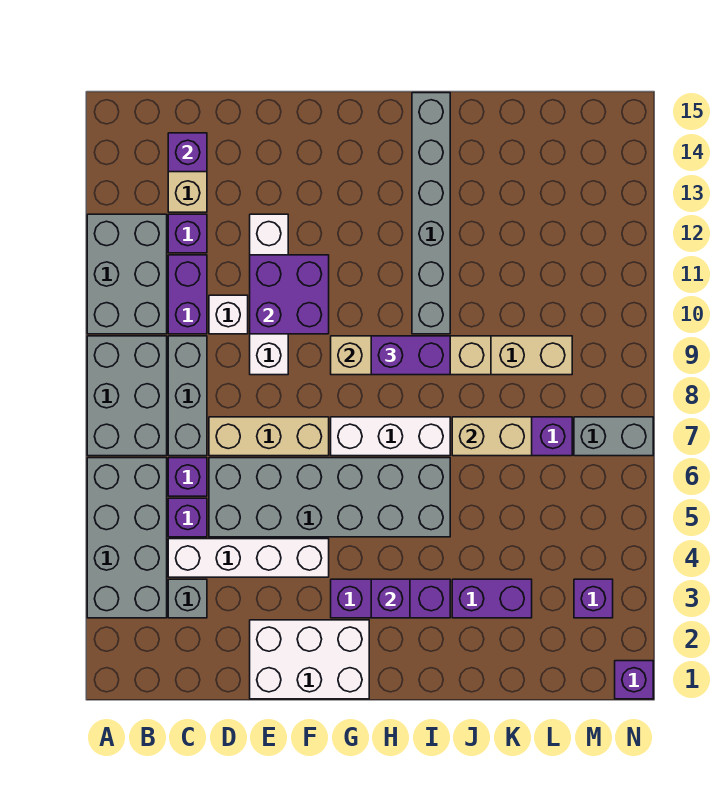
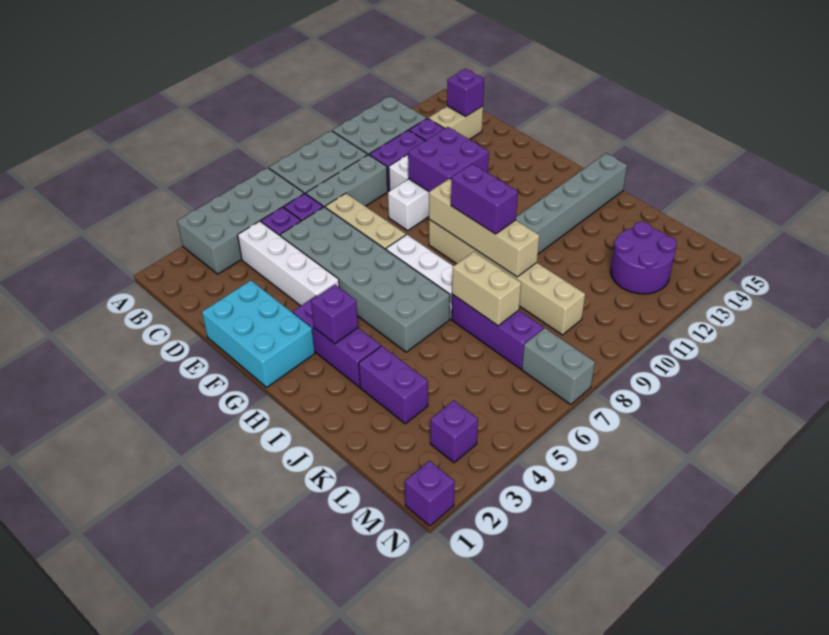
grey brick C3 level 1 -> none
white brick E1:G2 level 1 -> cyan brick E1:G2 level 1
none -> purple round brick L12:M13 level 1

